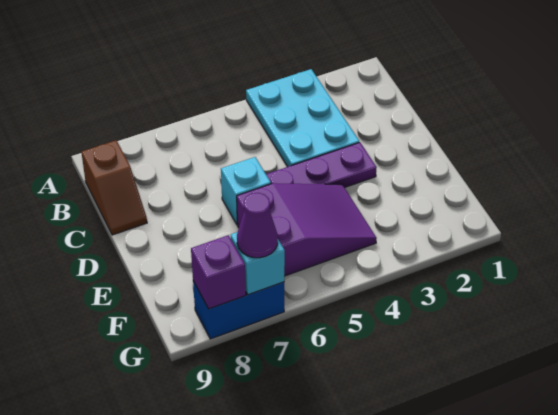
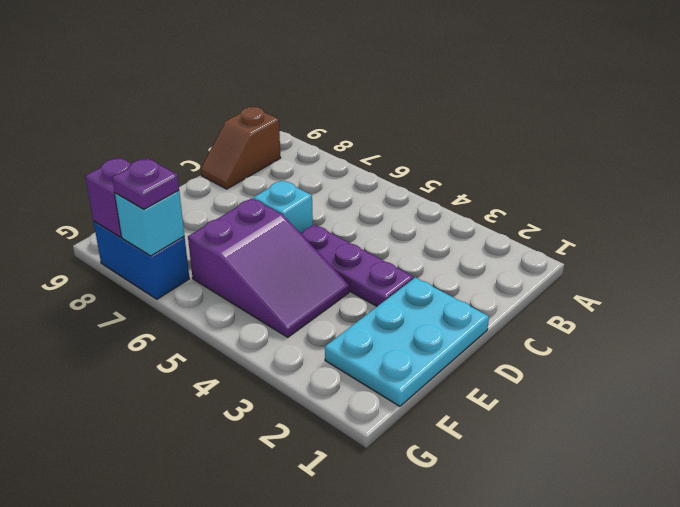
cyan plate A3:C4 level 1 -> cyan plate D1:F2 level 1
purple cone G7 level 3 -> purple plate G7 level 3

